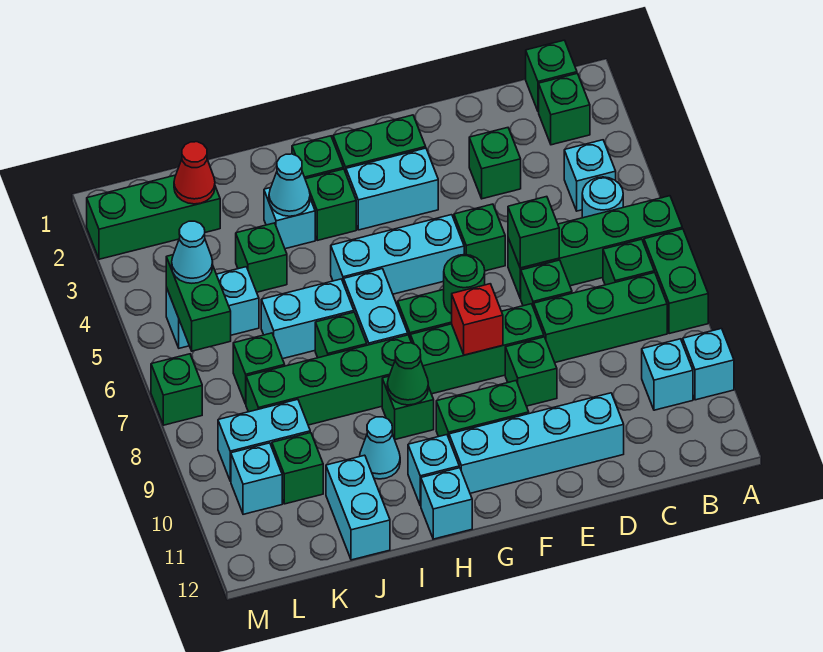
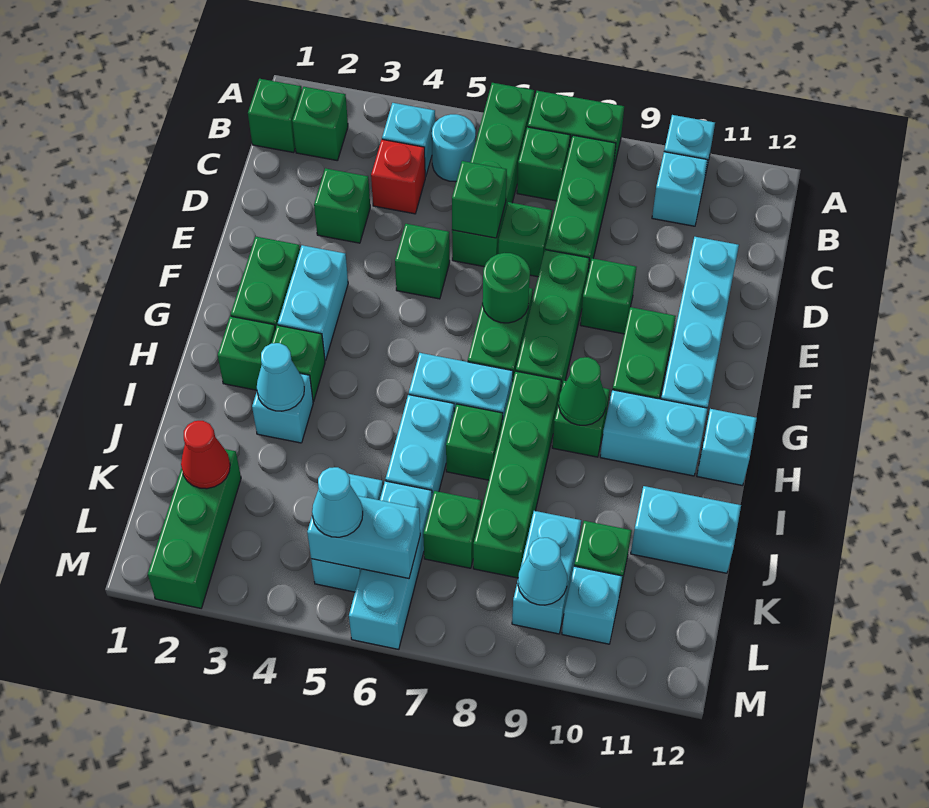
cyan brick F5:H5 level 1 -> cyan brick K6:M6 level 1
red brick F8 level 2 -> red brick C4 level 1
cyan brick H11 level 1 -> cyan brick H10:H11 level 1
cyan cone I10 level 1 -> cyan cone L9 level 2
green brick J4 level 1 -> none
green brick L5:L6 level 2 -> cyan brick L5:L6 level 2
green brick M7 level 1 -> none

